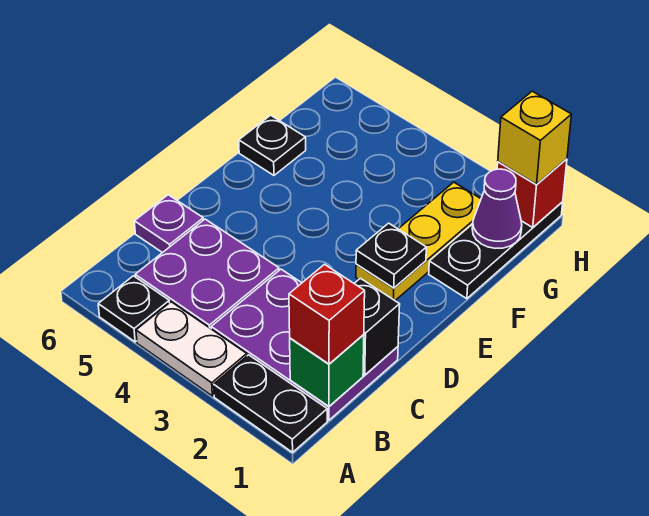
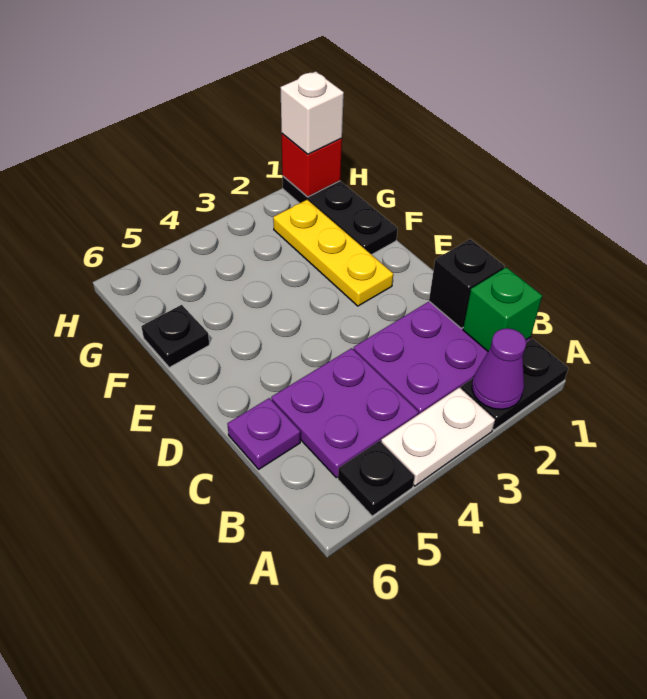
red brick B1 level 3 -> none
black plate E2 level 2 -> none
purple cone G1 level 2 -> purple cone A2 level 2
yellow brick H1 level 3 -> white brick H1 level 3

